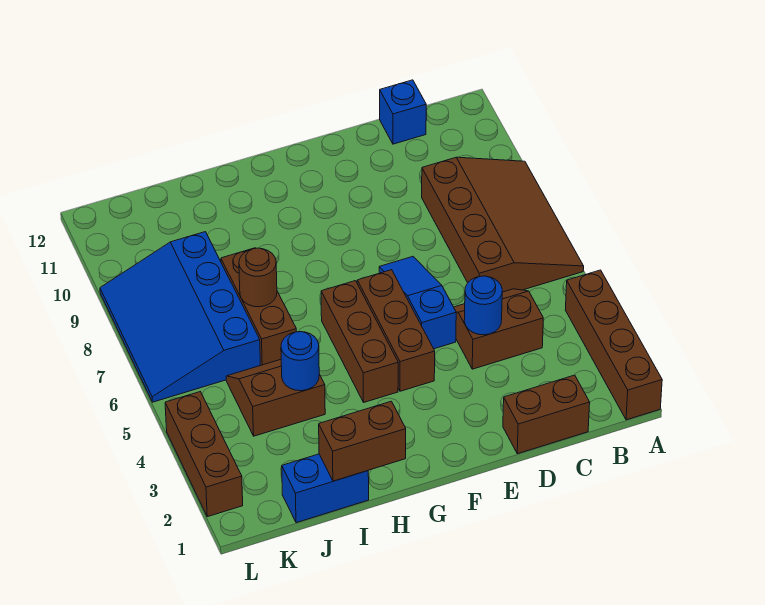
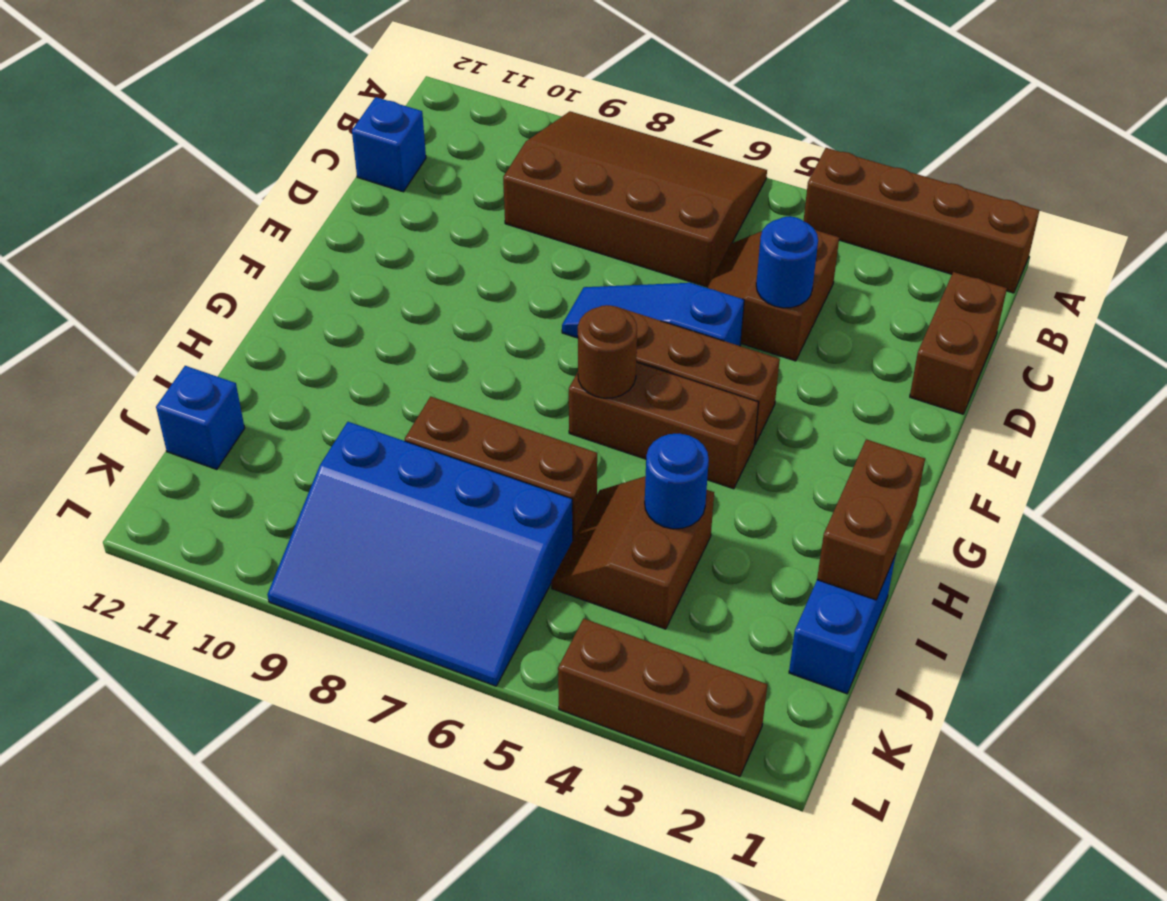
brown round brick I7 level 2 -> brown round brick G6 level 2
none -> blue brick J12 level 1

